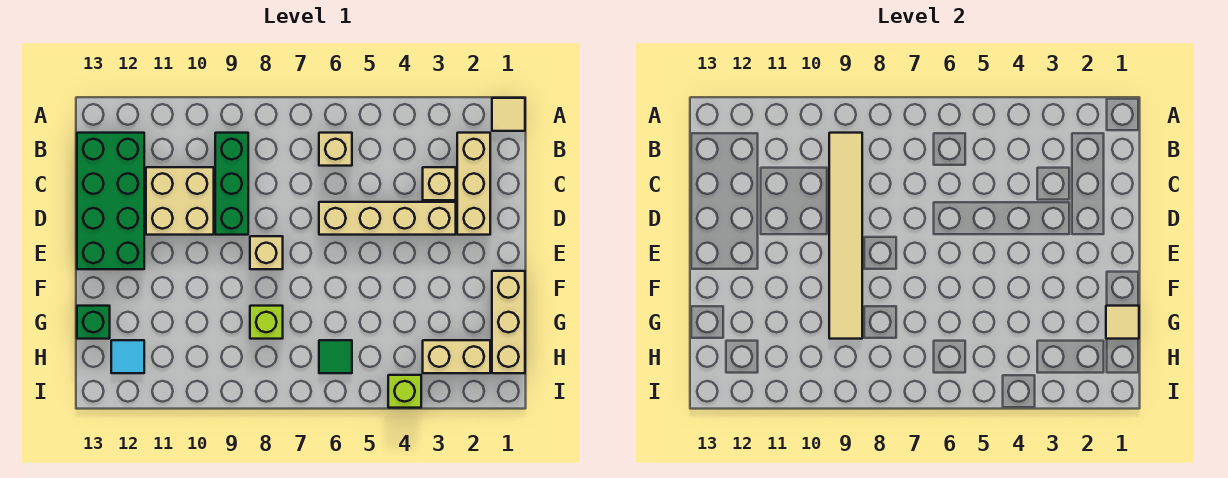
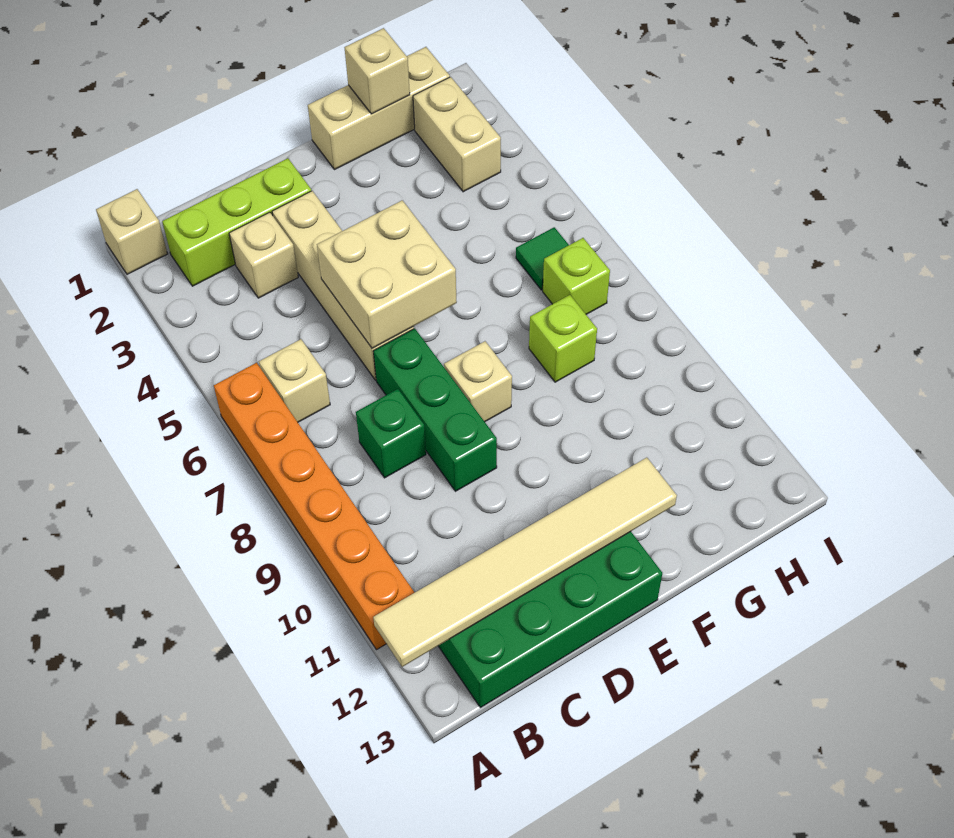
tan tile A1 level 1 -> tan brick A1 level 1
none -> orange brick A6:A11 level 1
tan brick B2:D2 level 1 -> lime brick B2:D2 level 1
green brick B9:D9 level 1 -> green brick D7:D9 level 1
tan tile B9:G9 level 2 -> tan tile A12:F12 level 2
tan brick C10:D11 level 1 -> tan brick D5:E6 level 2
tan tile G1 level 2 -> tan brick G1 level 2
green brick G13 level 1 -> green brick C8 level 1
cyan tile H12 level 1 -> none
lime brick I4 level 1 -> lime brick H7 level 1

